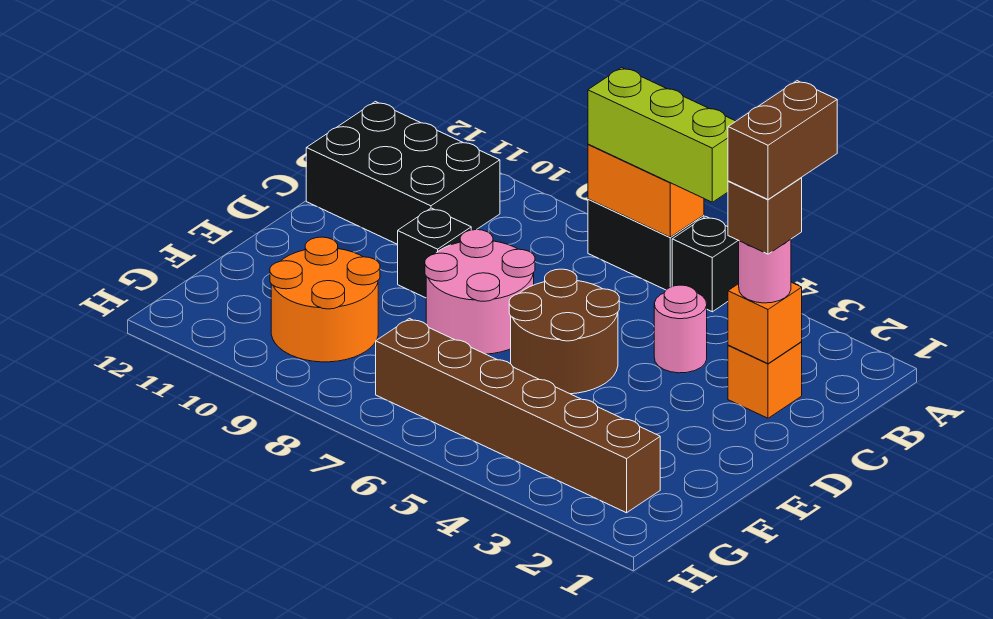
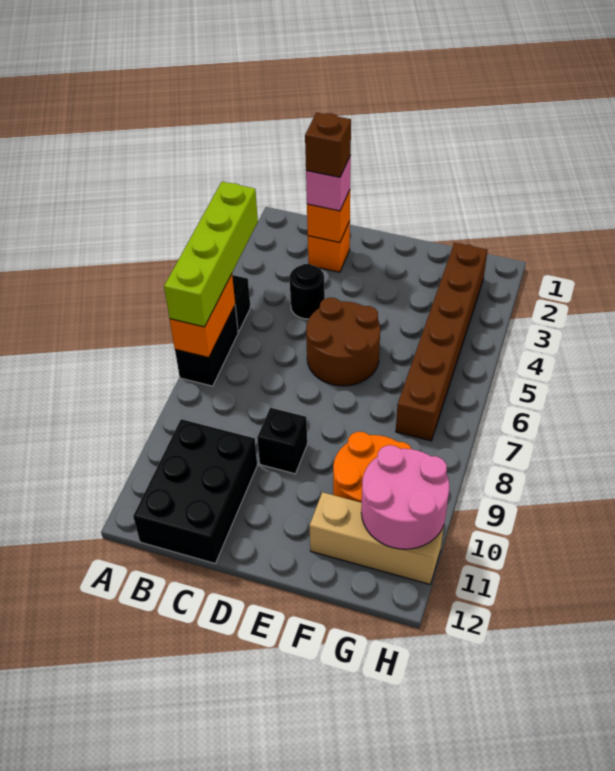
lime brick A5:A7 level 3 -> lime brick A4:A7 level 3
brown brick B2:C2 level 5 -> none
pink round brick C2 level 3 -> pink brick C2 level 3
pink round brick C4 level 1 -> black round brick C4 level 1
pink round brick D7:E8 level 1 -> pink round brick G10:H11 level 2
none -> tan brick F11:H11 level 1

